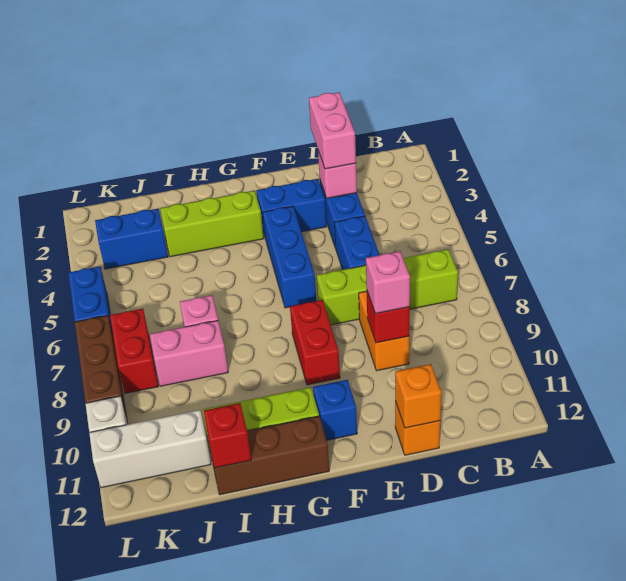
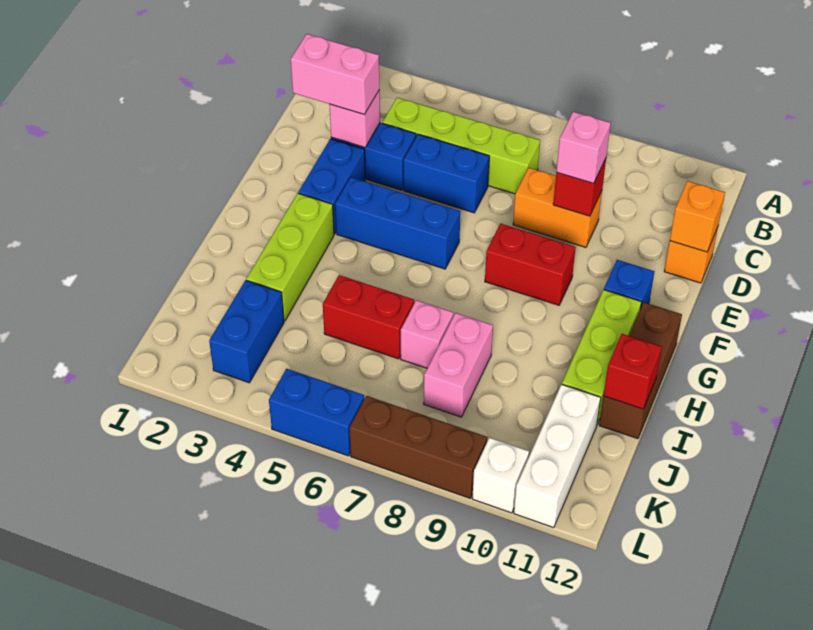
lime brick B7:E7 level 1 -> lime brick C4:C7 level 1
red brick K7:K8 level 1 -> red brick I5:I6 level 1

